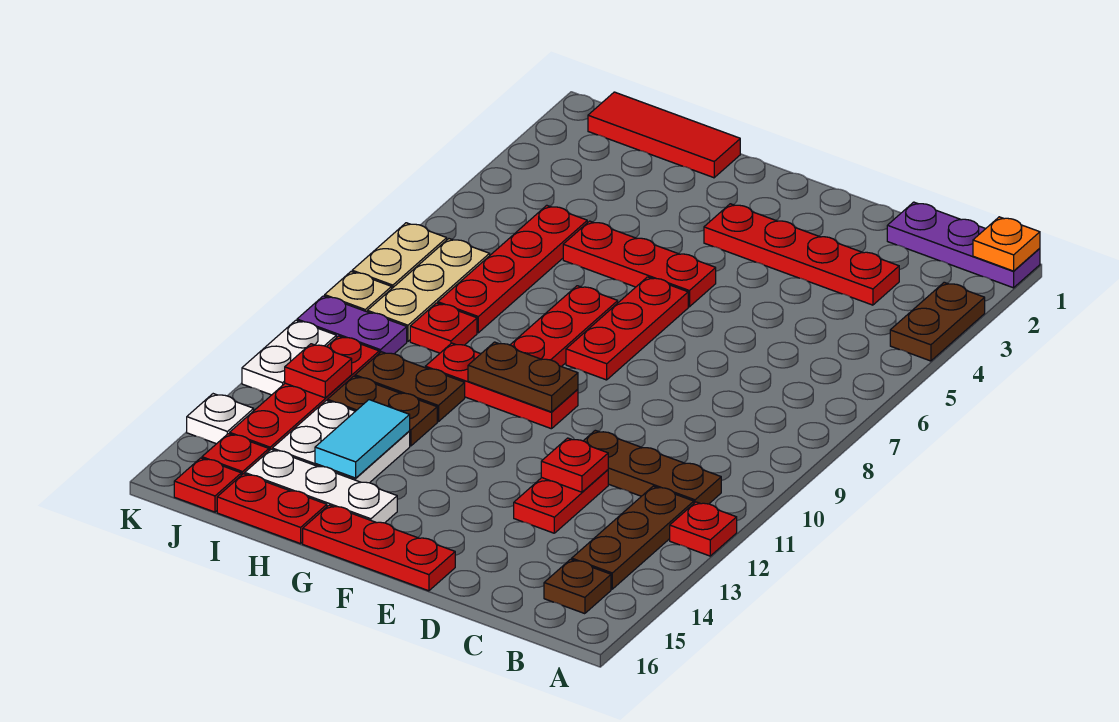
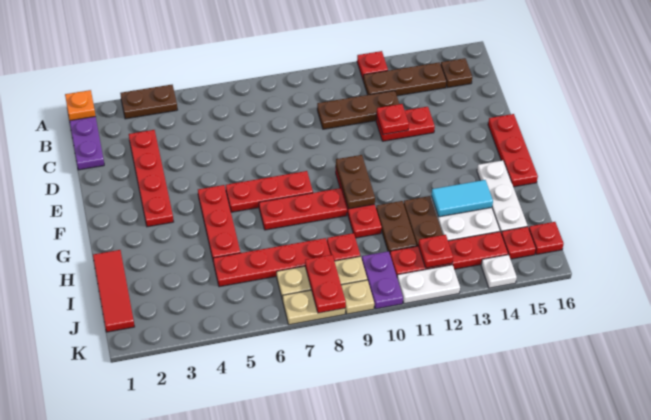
brown plate B11:D11 level 1 -> brown plate C10:C12 level 1
red plate H16:I16 level 1 -> red plate J8:K8 level 2

